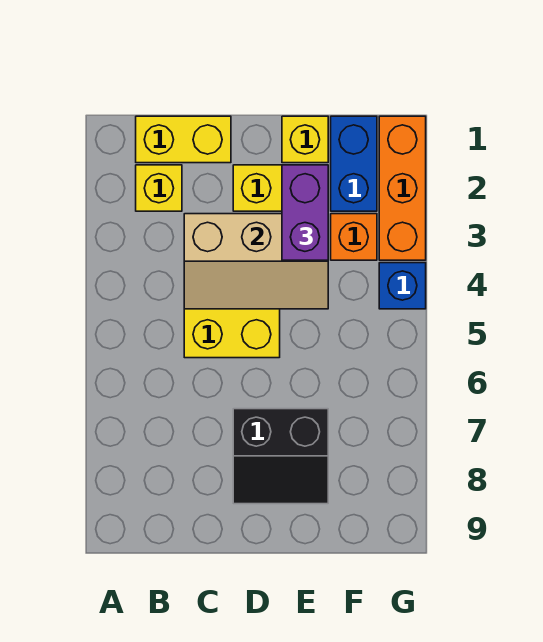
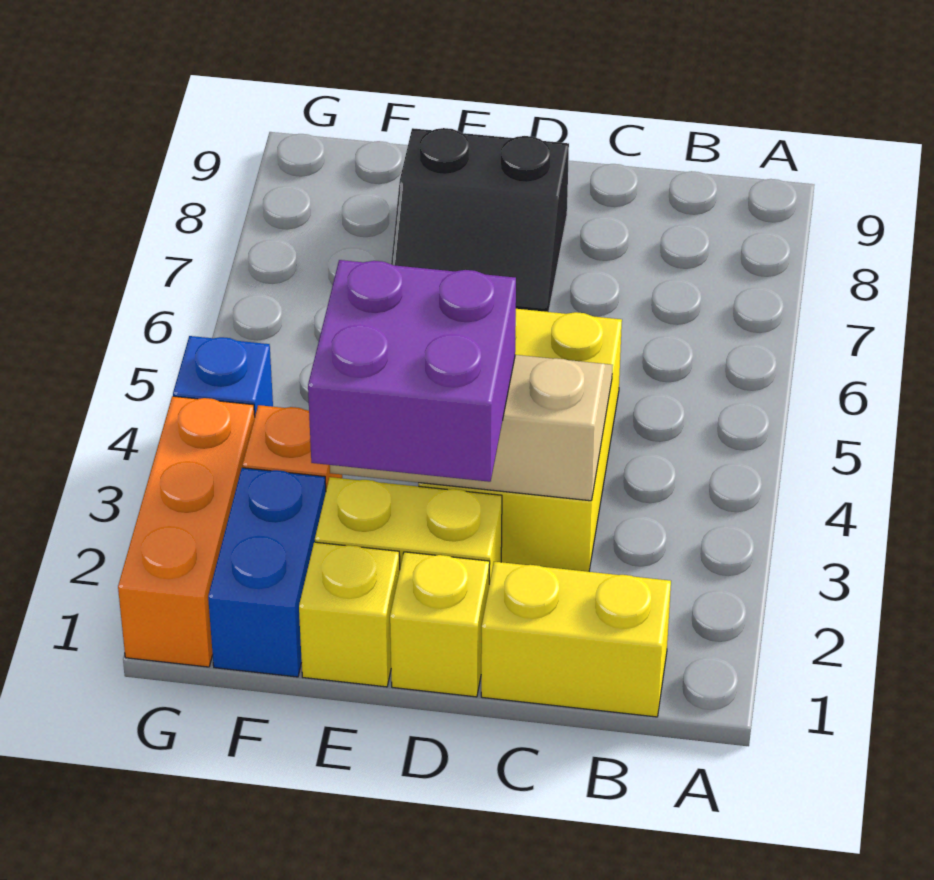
yellow brick B2 level 1 -> yellow brick D1 level 1
black slope D7:E8 level 1 top 7 -> black slope D7:E8 level 1 top 8
purple brick E2:E3 level 3 -> purple brick D2:E3 level 3

